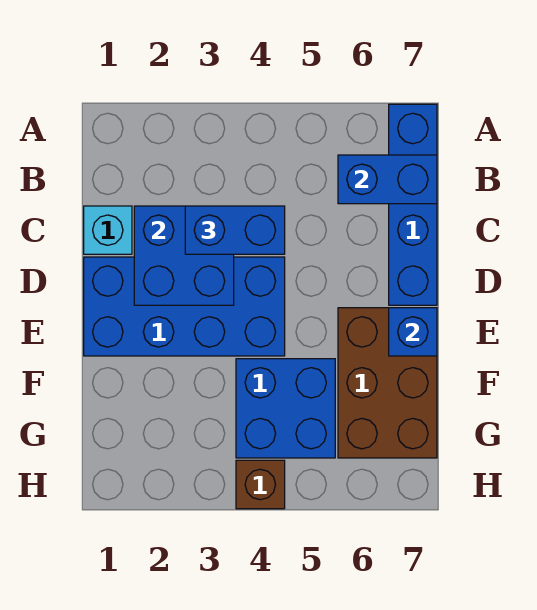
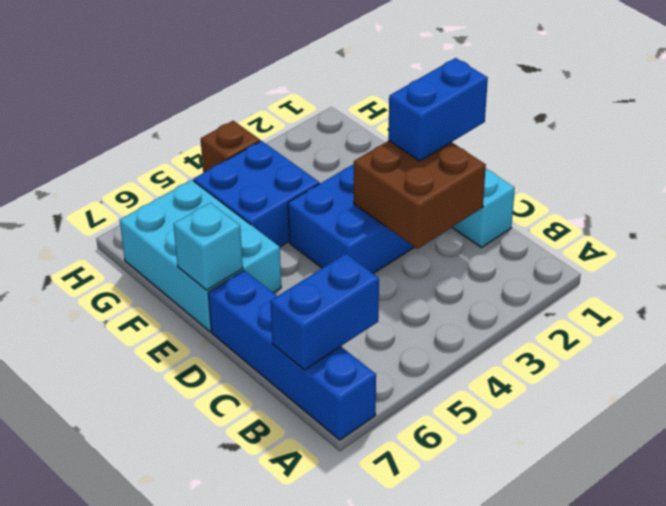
blue brick C2:D3 level 2 -> brown brick C2:D3 level 2
blue brick C3:C4 level 3 -> blue brick D1:D2 level 3
brown brick E6:G7 level 1 -> cyan brick E6:G7 level 1
blue brick E7 level 2 -> cyan brick E7 level 2

